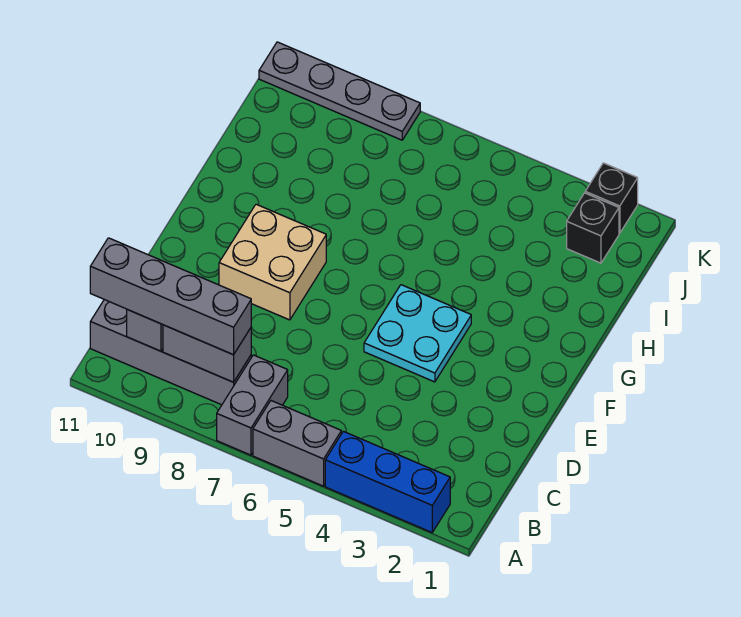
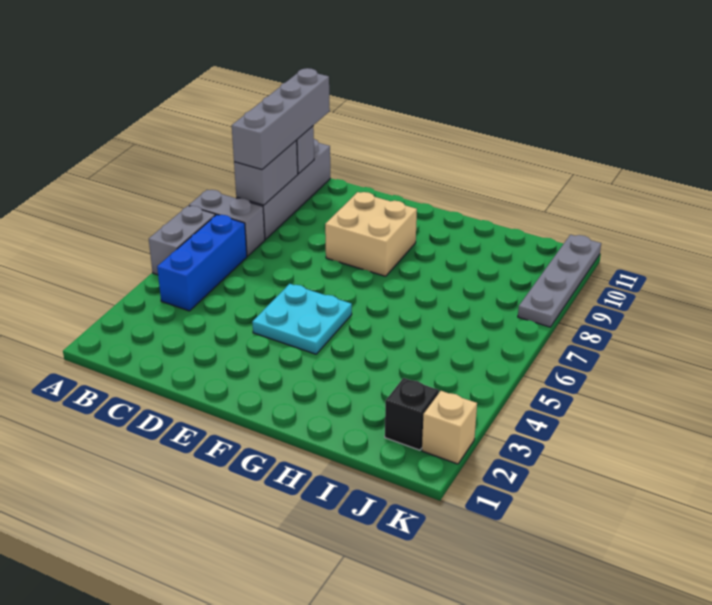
blue brick A2:A4 level 1 -> blue brick B4:B6 level 1
black brick K2 level 1 -> tan brick K2 level 1

